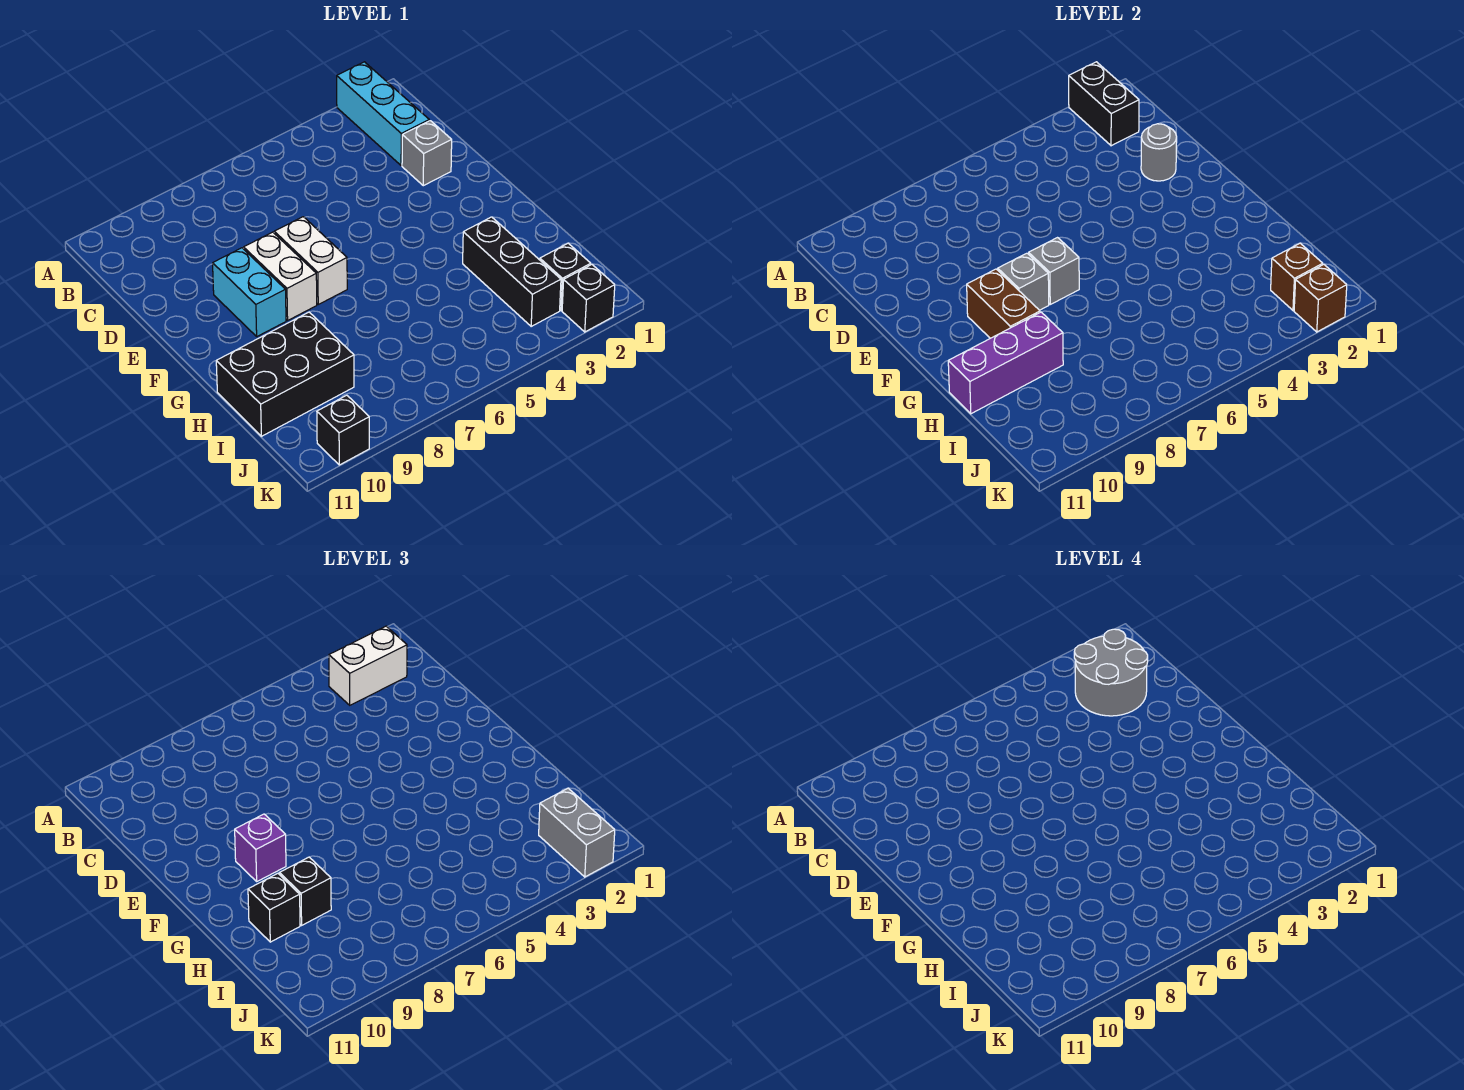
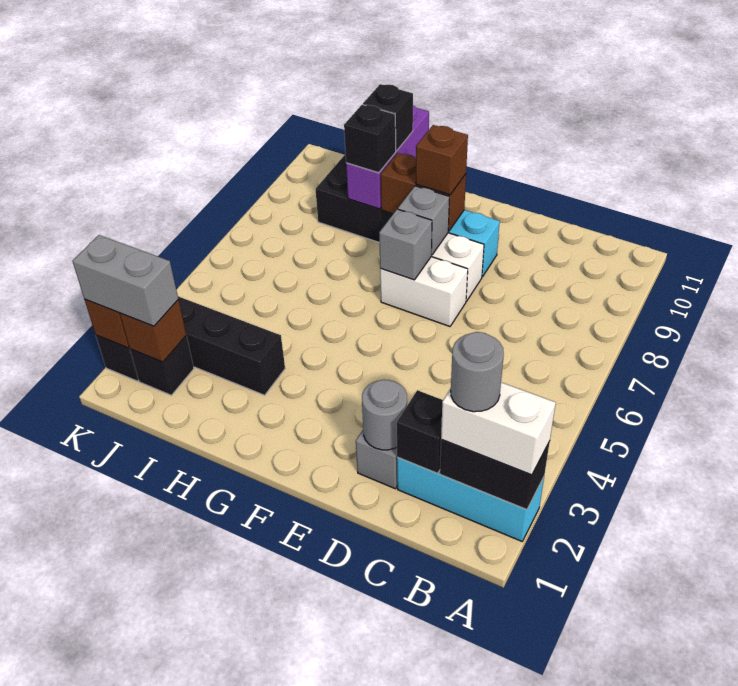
white brick B2:B3 level 3 -> white brick A2:B2 level 3
grey round brick B2:C3 level 4 -> grey round brick B2 level 4
purple brick F9 level 3 -> brown brick F9 level 3
black brick K10 level 1 -> black brick C2 level 2

